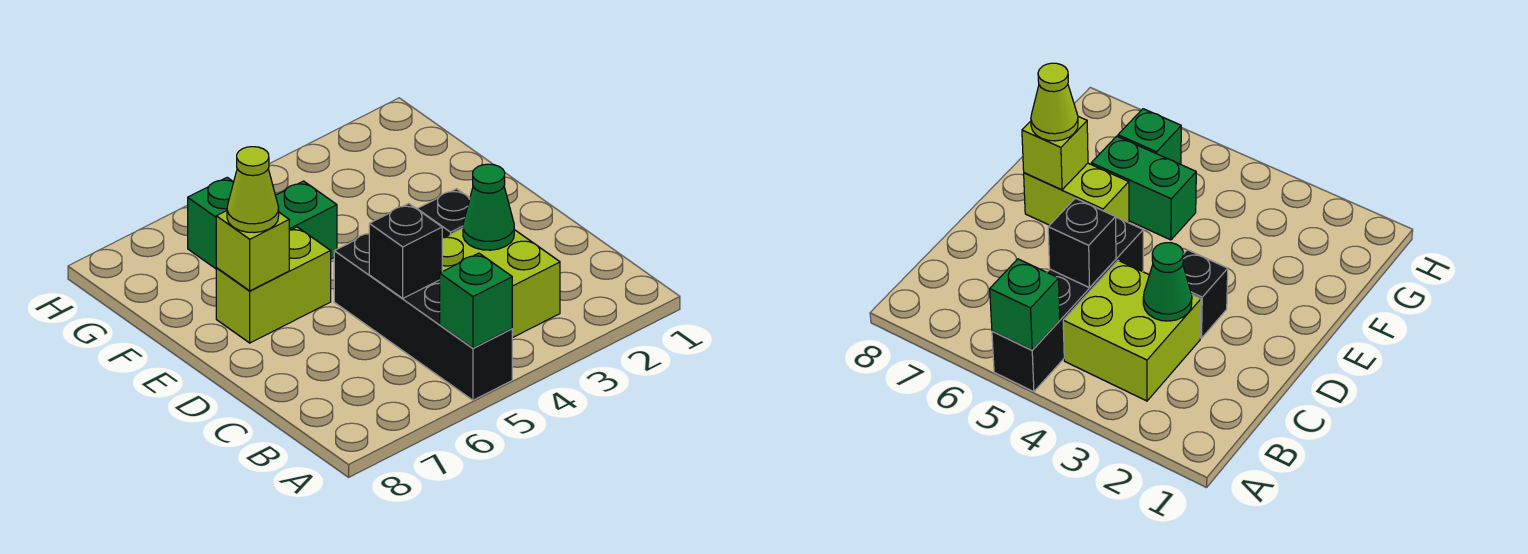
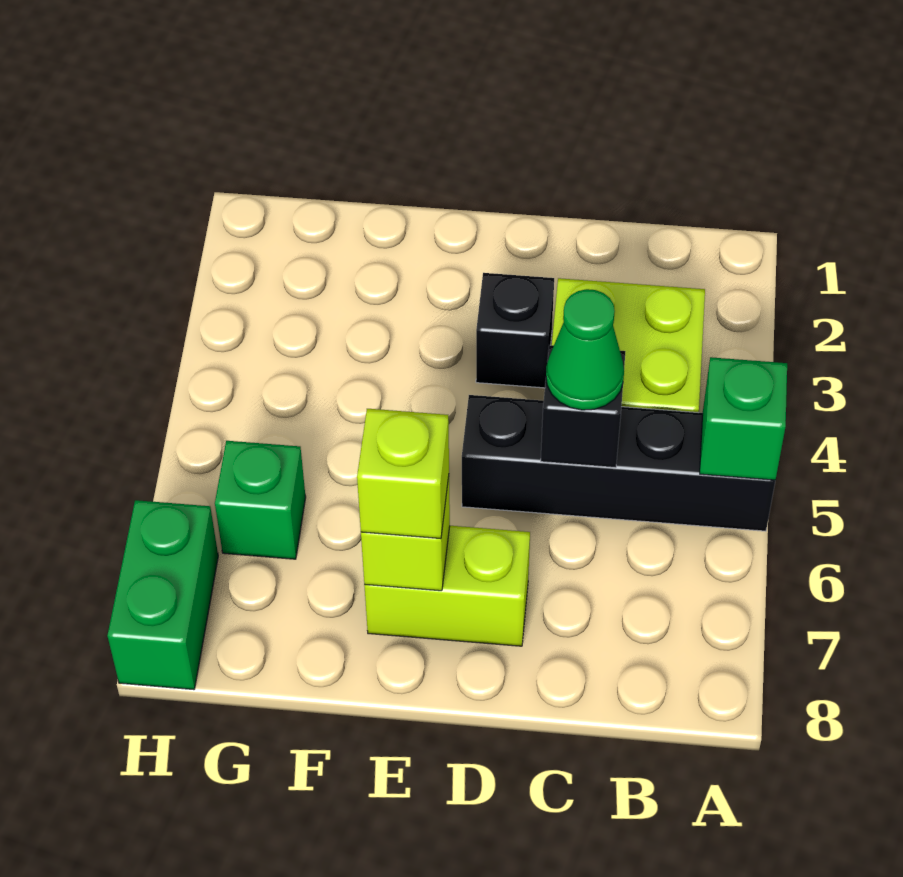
green cone C3 level 2 -> green cone C5 level 3
lime brick E6:E7 level 1 -> lime brick D7:E7 level 1
lime cone E7 level 3 -> lime brick E7 level 3
green brick F5:F6 level 1 -> green brick H7:H8 level 1

